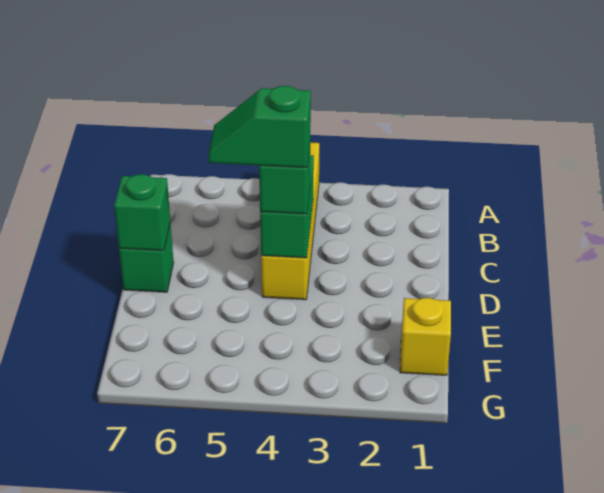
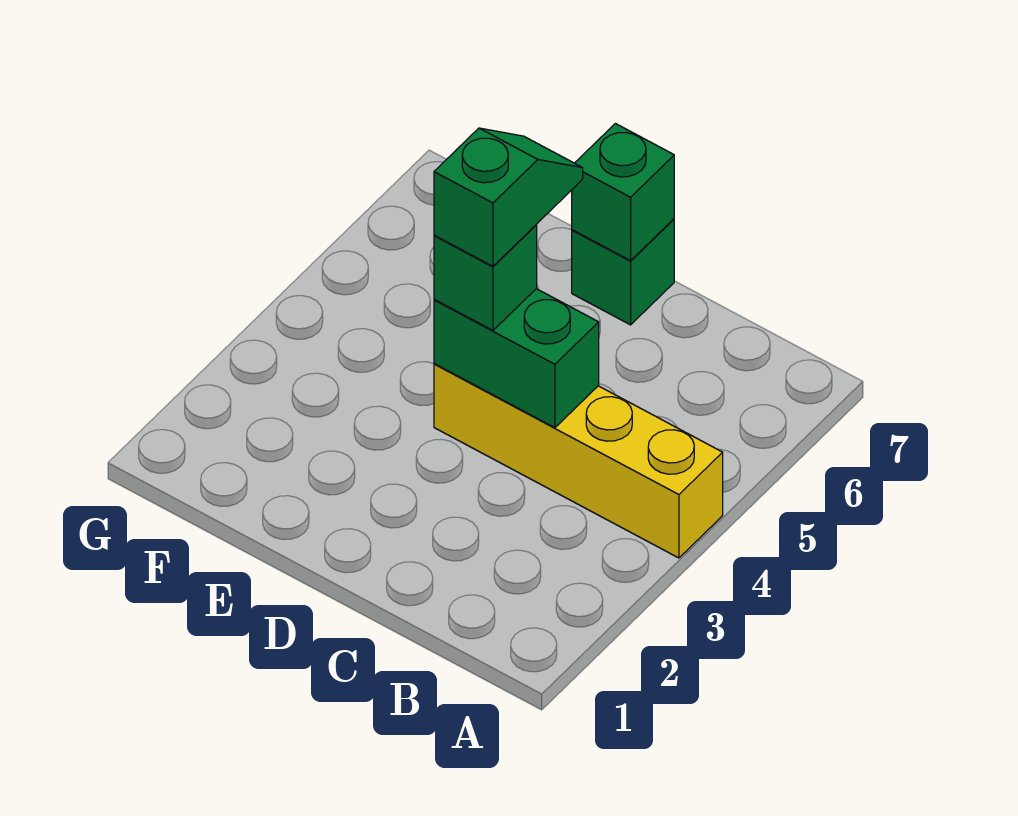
yellow brick F1 level 1 -> none

